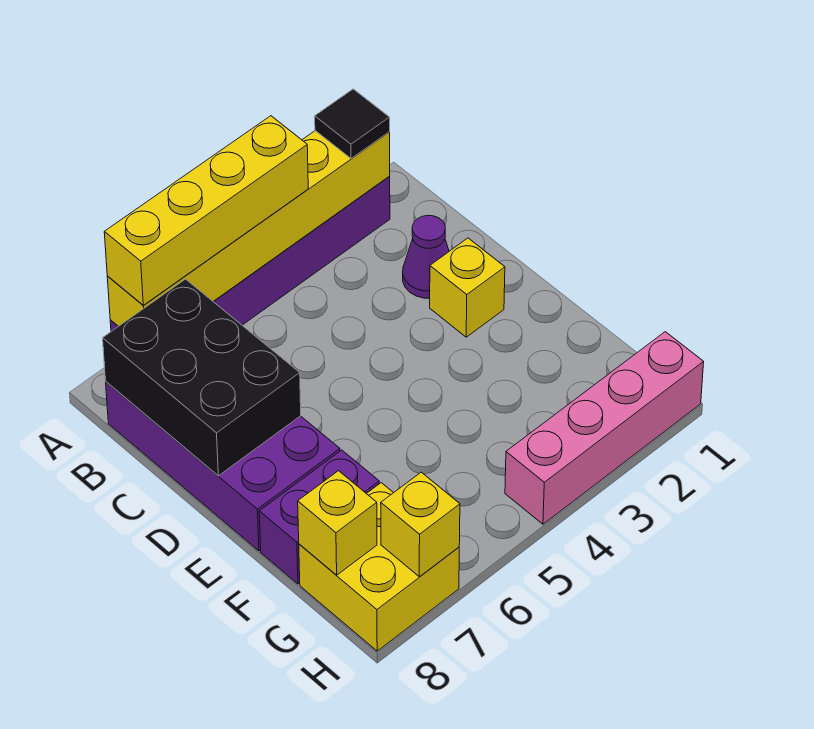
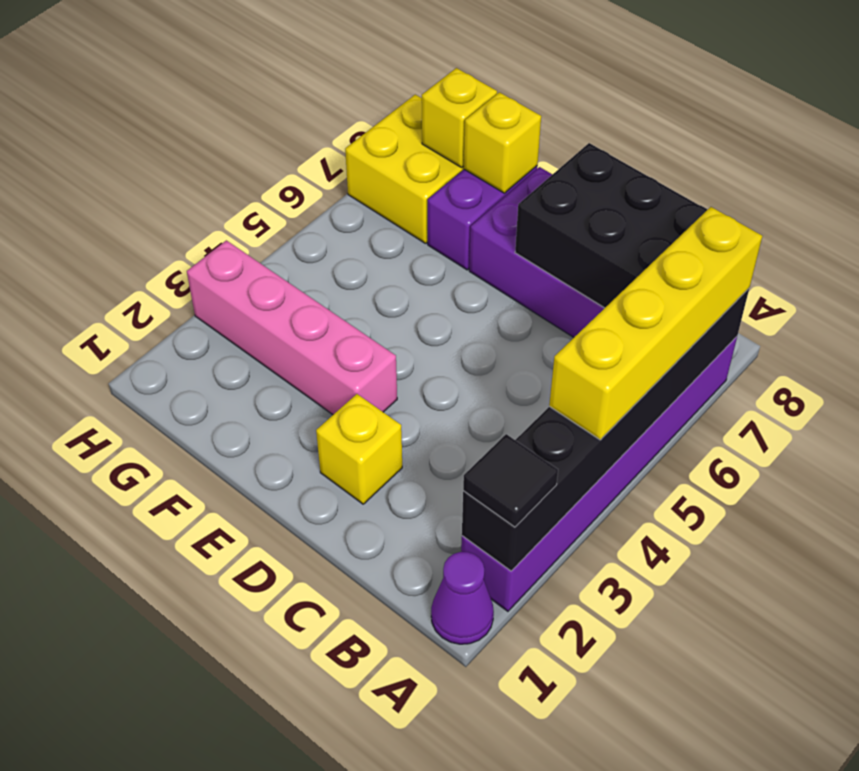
yellow brick A2:A7 level 2 -> black brick A2:A7 level 2
purple cone C2 level 1 -> purple cone A1 level 1
pink brick H1:H4 level 1 -> pink brick E3:H3 level 1
yellow brick H7 level 2 -> yellow brick F8 level 2

